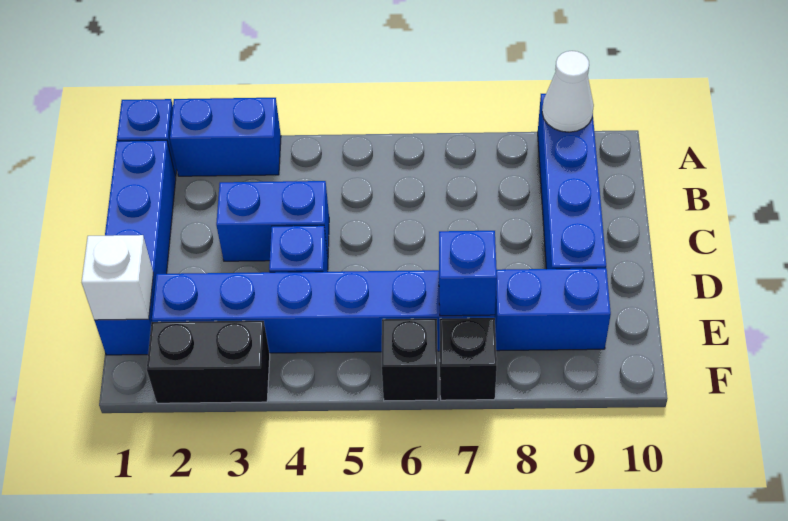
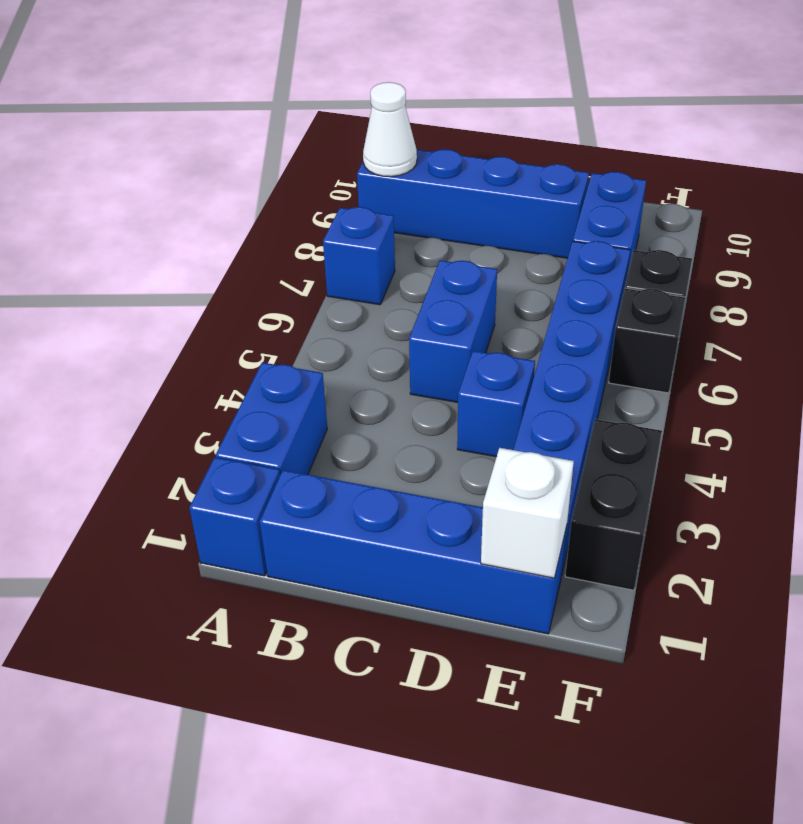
blue brick C3:C4 level 1 -> blue brick C5:C6 level 1
blue brick E7 level 2 -> blue brick A7 level 1

